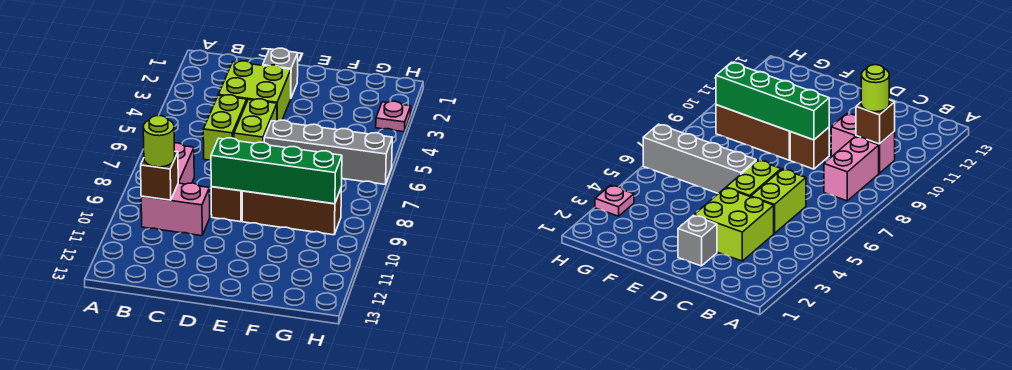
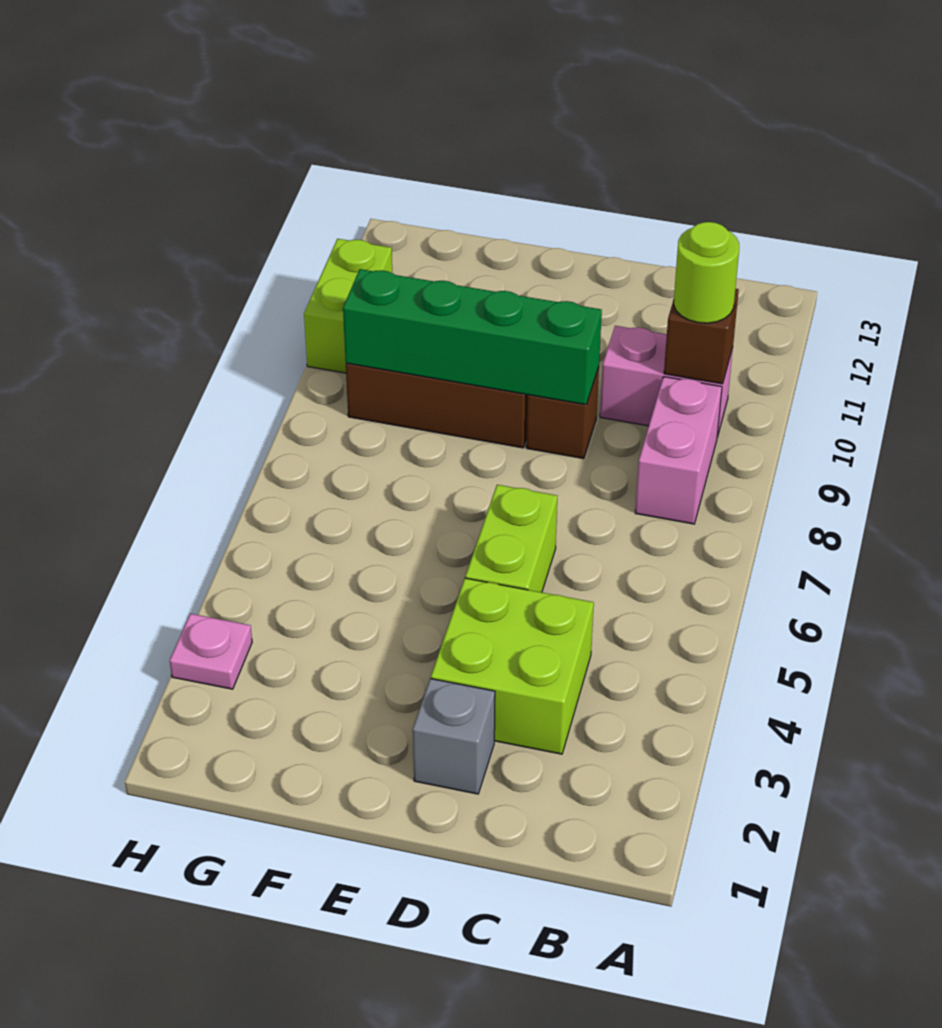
lime brick C5:C6 level 1 -> lime brick H10:H11 level 1
grey brick E6:H6 level 1 -> none

